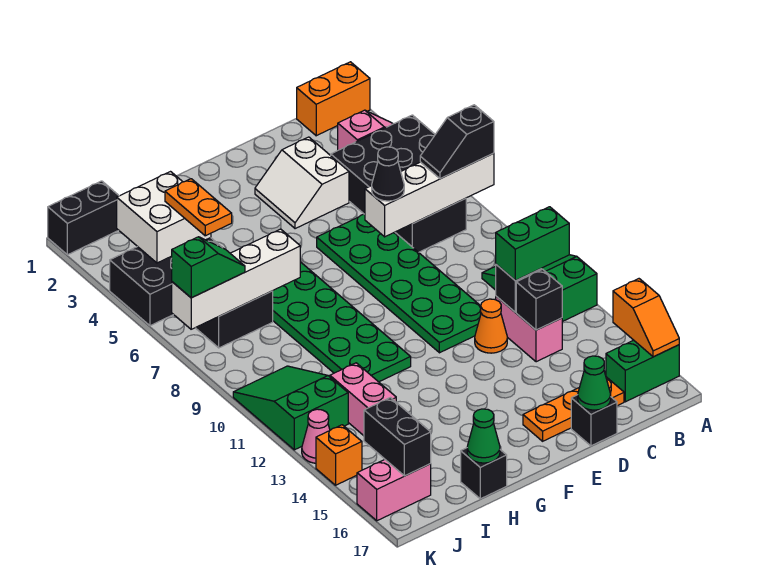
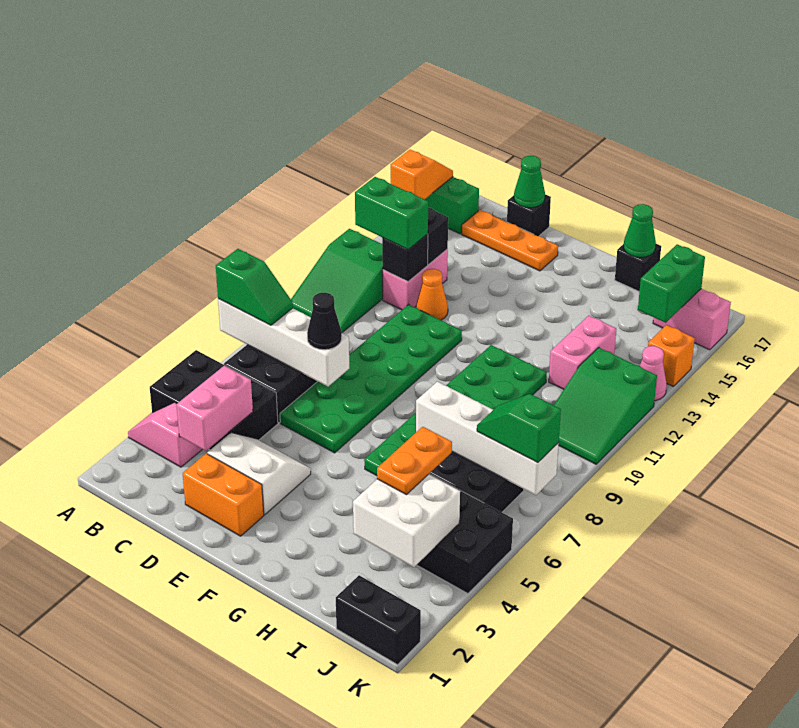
orange brick A1:B1 level 1 -> orange brick D2:E2 level 1
black slope A7:B7 level 3 top A -> green slope A7:B7 level 3 top A
none -> pink brick C3:C4 level 2
white slope D3:E4 level 1 top D -> white slope D3:E4 level 1 top 3
black brick J15:J16 level 2 -> green brick J15:J16 level 2

